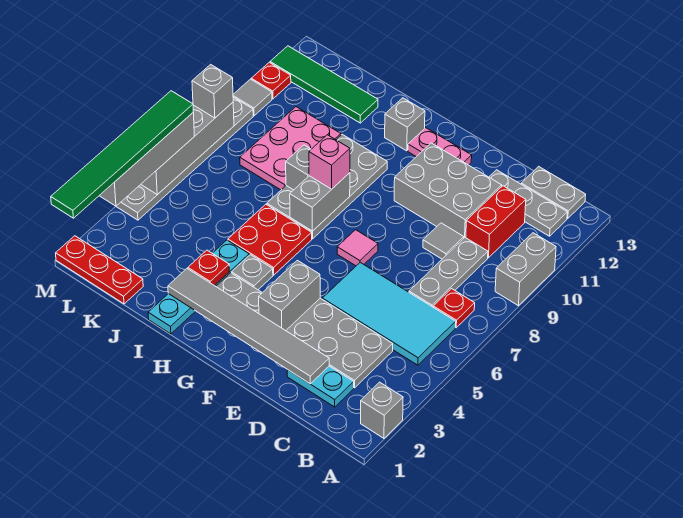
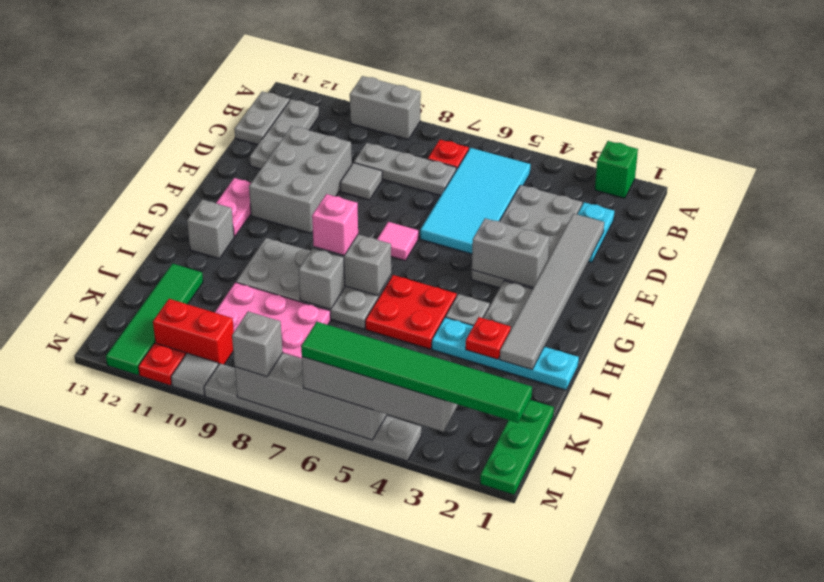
grey brick A2 level 1 -> green brick A2 level 1
red brick C10:C11 level 1 -> red brick L10:L11 level 1
red plate K1:M1 level 1 -> green plate K1:M1 level 1

